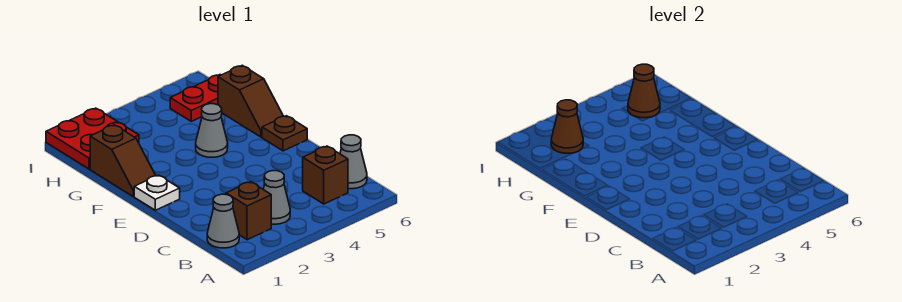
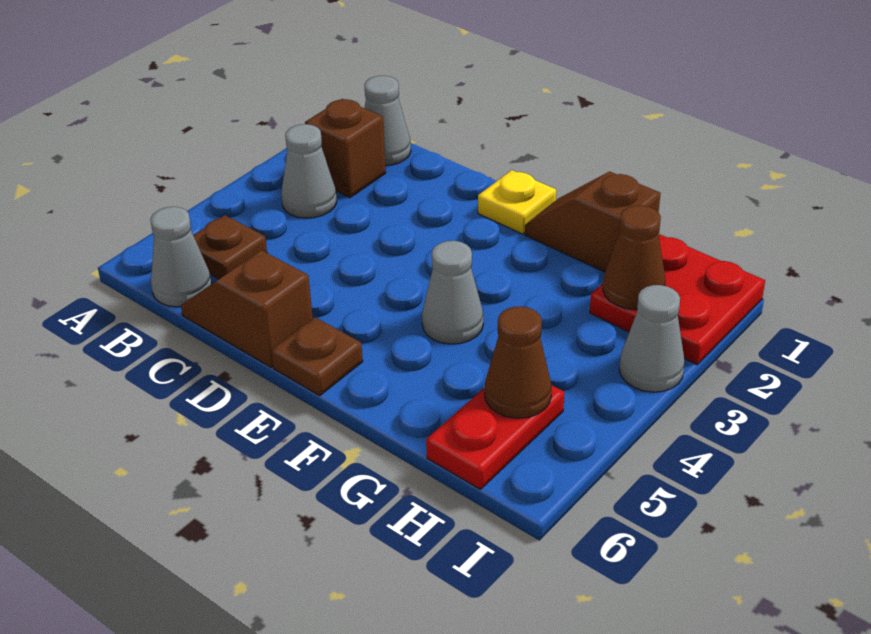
brown brick B5 level 1 -> brown plate B5 level 1
white plate E1 level 1 -> yellow plate E1 level 1
brown slope F6:G6 level 1 top G -> brown slope C6:D6 level 1 top D
none -> grey cone I3 level 1

